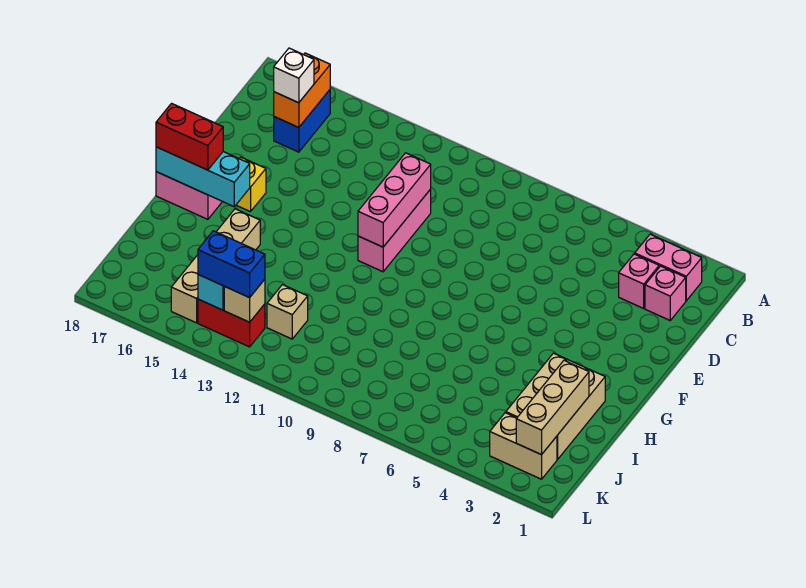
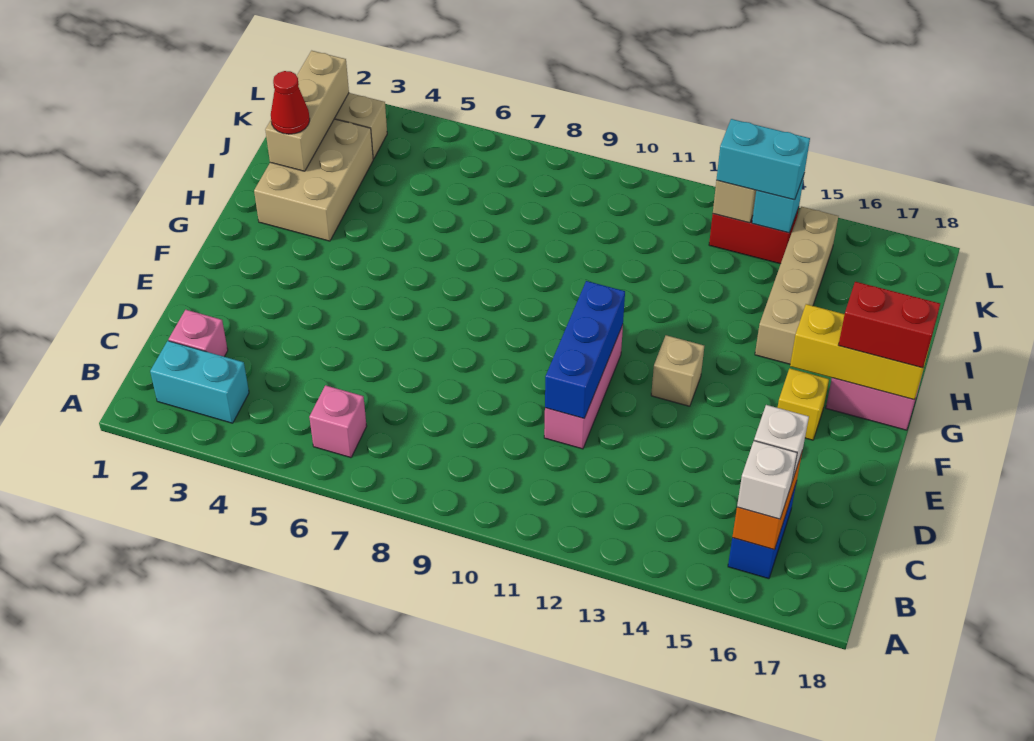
pink brick B2:B3 level 1 -> cyan brick B2:B3 level 1
none -> white brick B16 level 3
pink brick C3 level 1 -> pink brick B6 level 1
pink brick D11:F11 level 2 -> blue brick D11:F11 level 2
cyan brick G16:G18 level 2 -> yellow brick G16:G18 level 2
none -> red cone I2 level 3
tan brick J12 level 1 -> tan brick F13 level 1
blue brick K13:K14 level 3 -> cyan brick K13:K14 level 3

